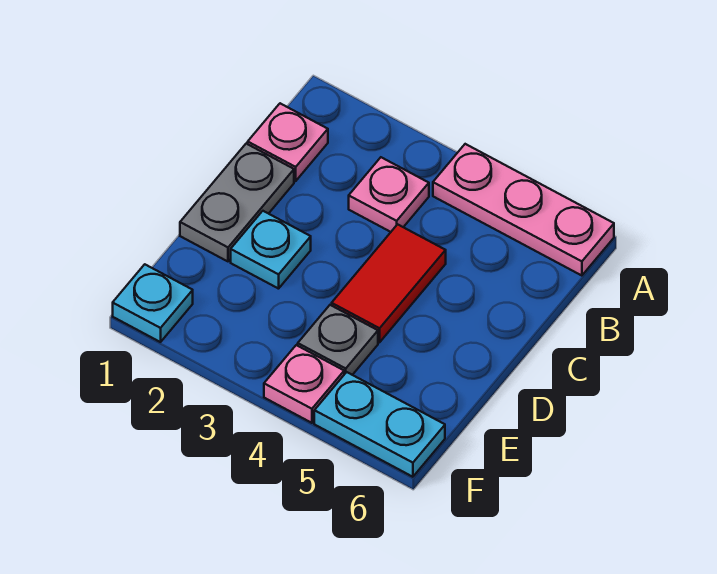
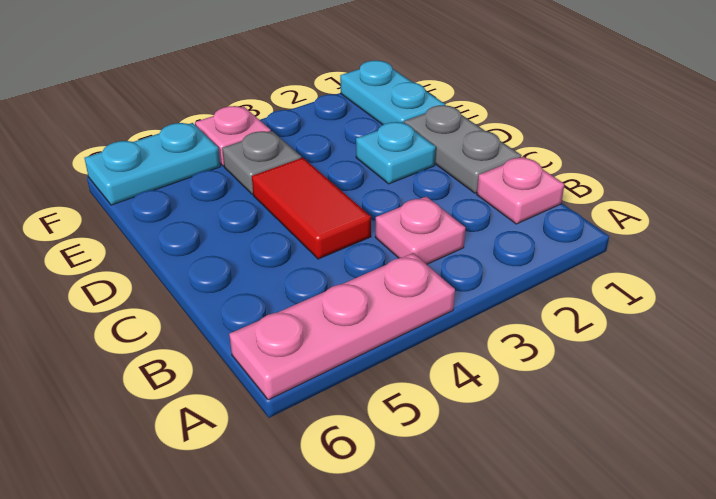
cyan plate F1 level 1 -> cyan plate E1:F1 level 1

